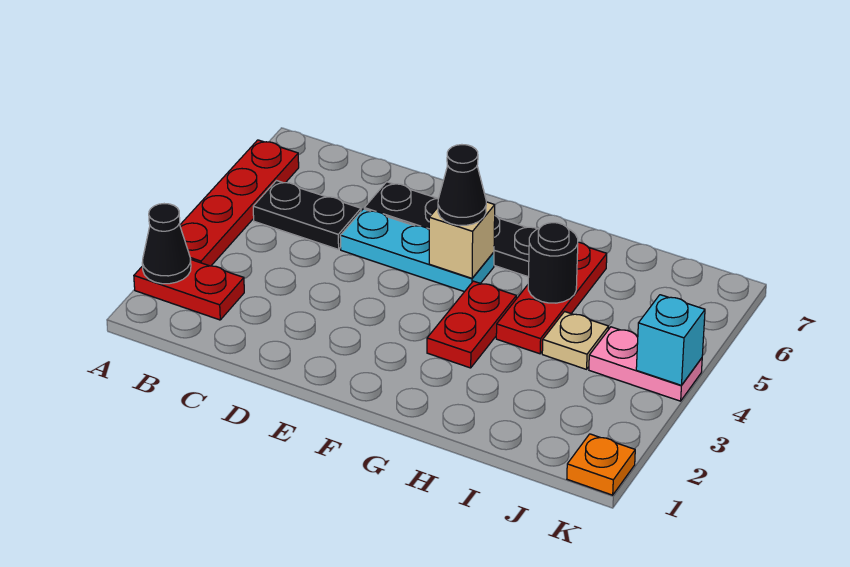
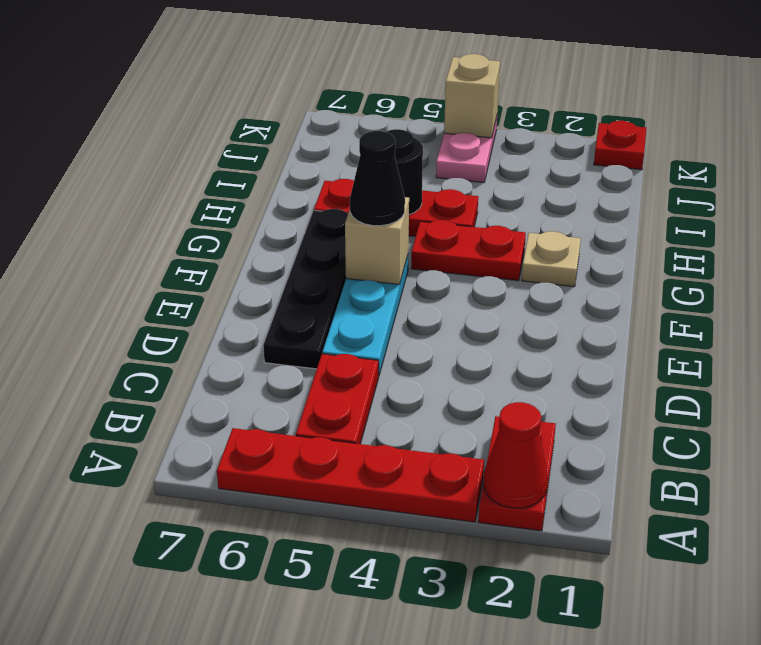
black cone A2 level 2 -> red cone A2 level 2
black plate B5:C5 level 1 -> red plate B5:C5 level 1
tan plate I4 level 1 -> tan plate G2 level 1
orange plate K1 level 1 -> red plate K1 level 1
cyan brick K4 level 2 -> tan brick K4 level 2

